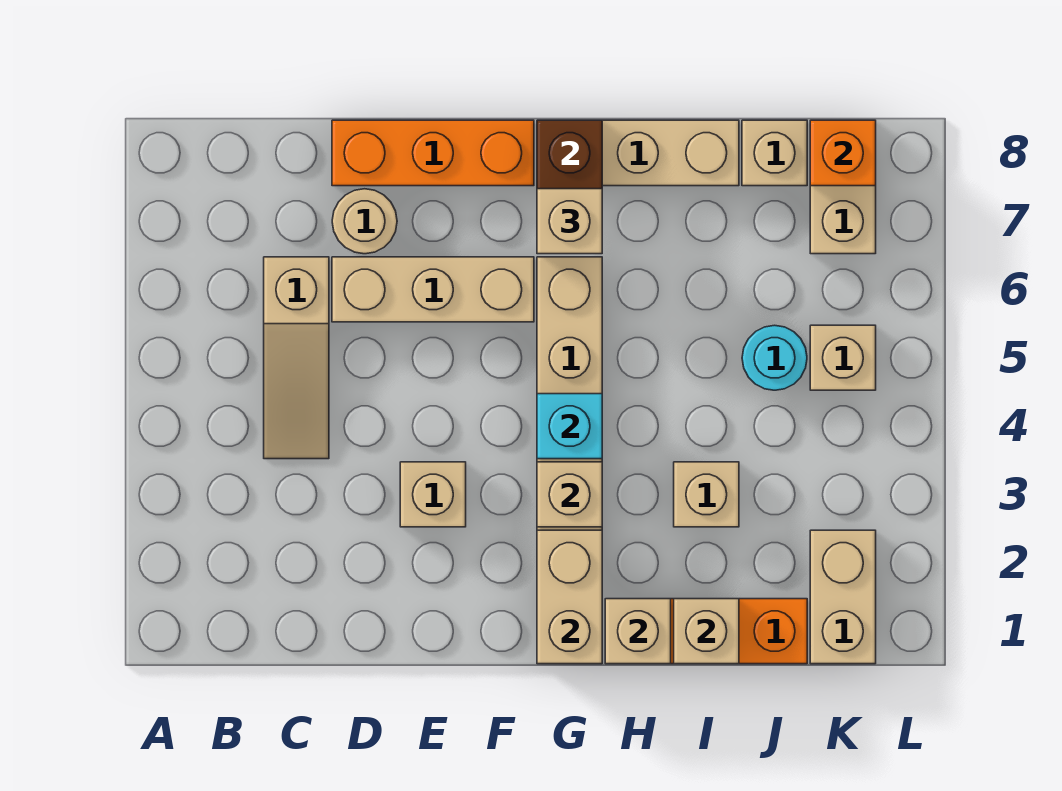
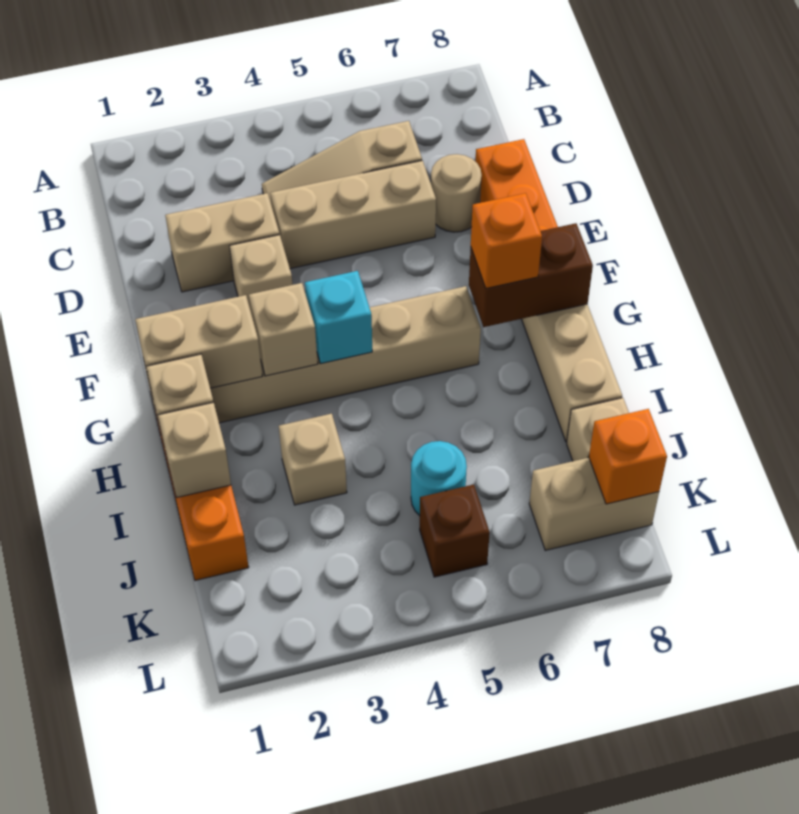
tan brick D6:F6 level 1 -> tan brick D4:D6 level 1
tan brick G7 level 3 -> orange brick G7 level 3
tan brick K1:K2 level 1 -> tan brick D2:D3 level 1
tan brick K5 level 1 -> brown brick K5 level 1

